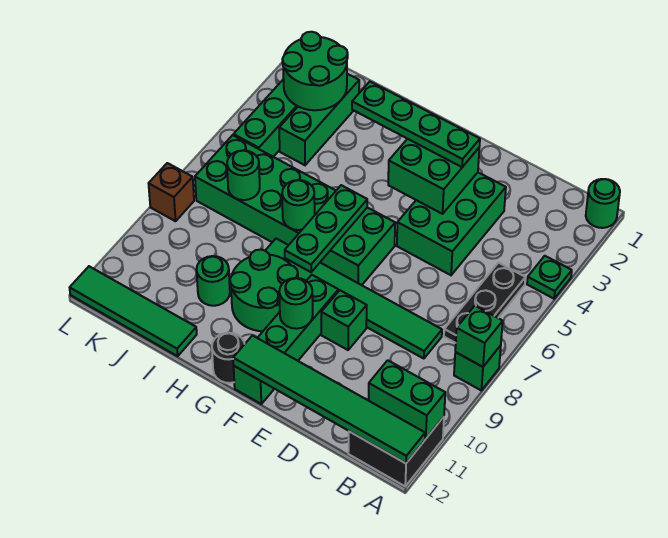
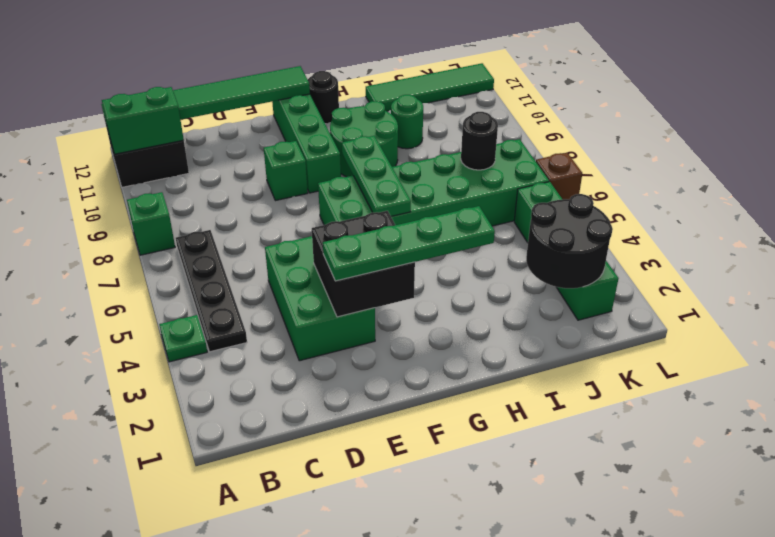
green round brick A1 level 1 -> none
green brick A8 level 2 -> none
black plate B5:B7 level 1 -> black plate B4:B7 level 1
green tile C8:H8 level 1 -> none
green brick E3:F4 level 2 -> black brick E3:F4 level 2
green round brick F10 level 2 -> none
green round brick H7 level 2 -> none
green brick J2:J4 level 1 -> none
green round brick J2:K3 level 2 -> black round brick J2:K3 level 2
green round brick J7 level 2 -> black round brick J7 level 2
brown brick L8 level 1 -> brown brick L6 level 1

